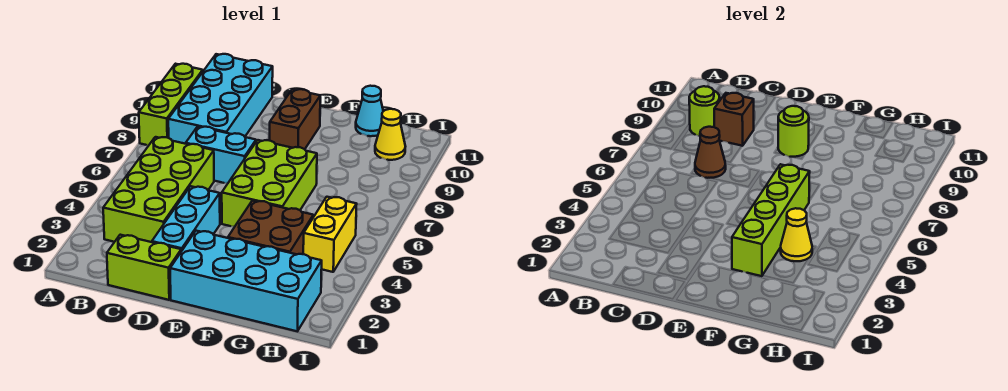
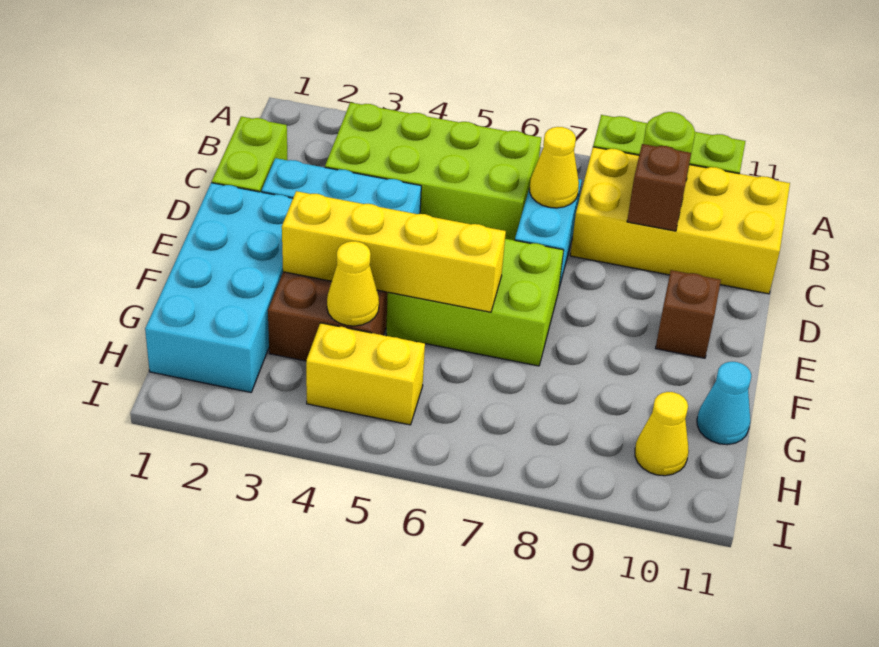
cyan brick B8:C11 level 1 -> yellow brick B8:C11 level 1
brown cone C7 level 2 -> yellow cone C7 level 2
brown brick E9:E10 level 1 -> brown brick E10 level 1
lime round brick E9 level 2 -> none
lime brick F3:F6 level 2 -> yellow brick F3:F6 level 2

